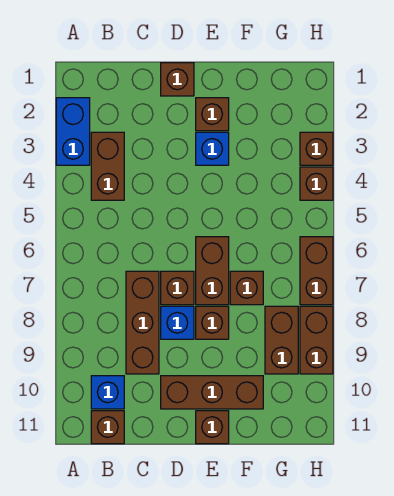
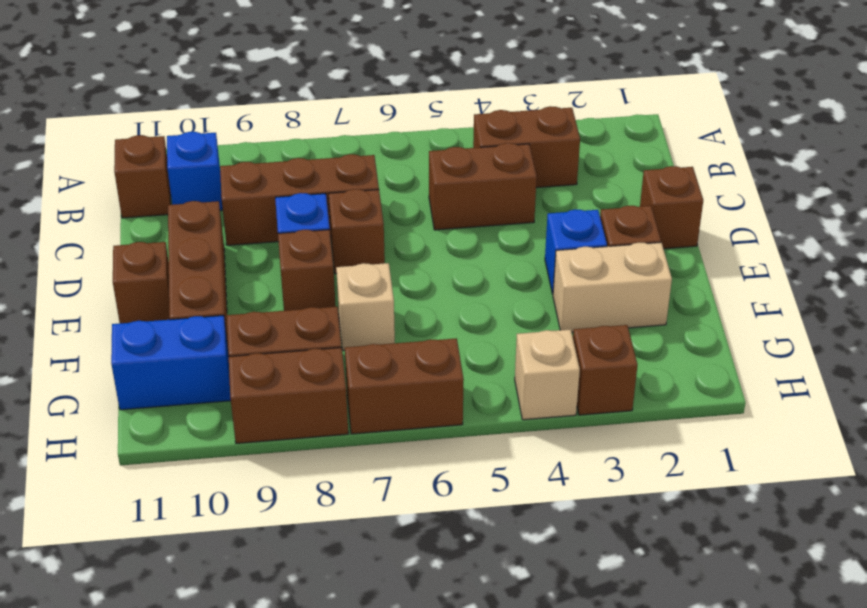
blue brick A2:A3 level 1 -> blue brick G10:G11 level 1
brown brick E6:E7 level 1 -> brown brick C4:C5 level 1
none -> tan brick F2:F3 level 1
brown brick F7 level 1 -> tan brick F7 level 1
brown brick H4 level 1 -> tan brick H4 level 1

